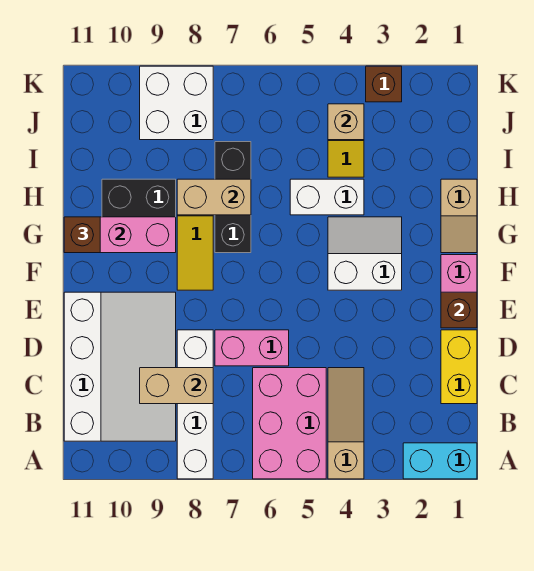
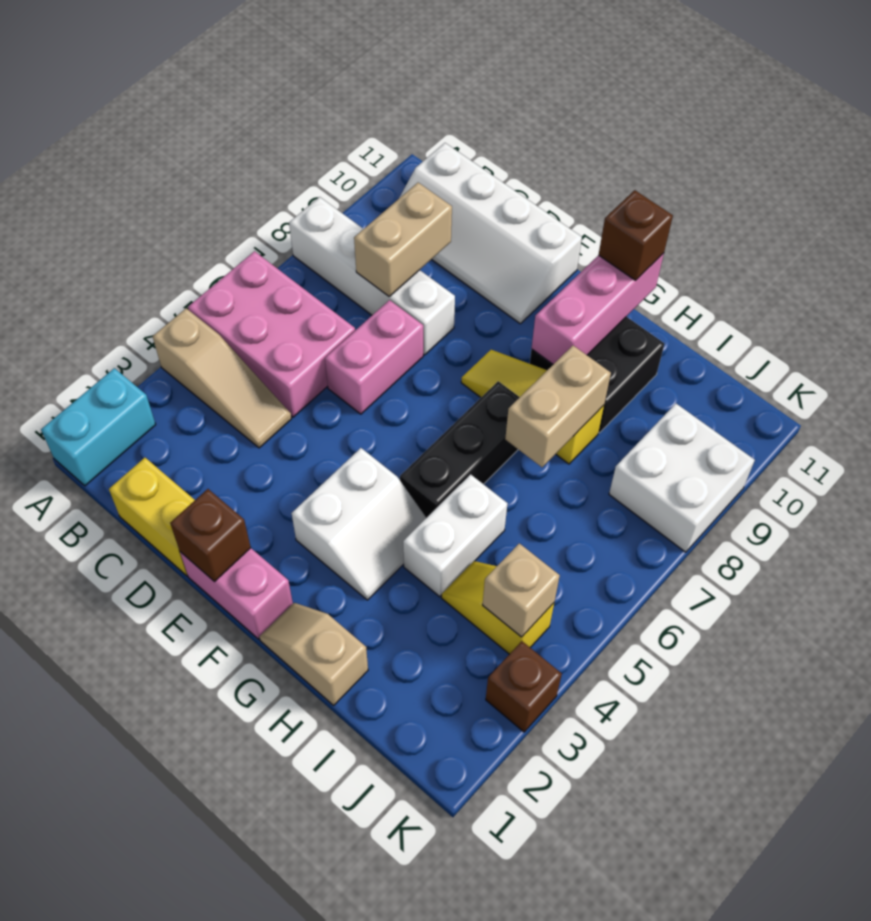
white slope B9:E11 level 1 top 11 -> white slope B10:E11 level 1 top 11
black brick G7:I7 level 1 -> black brick G5:G7 level 1

